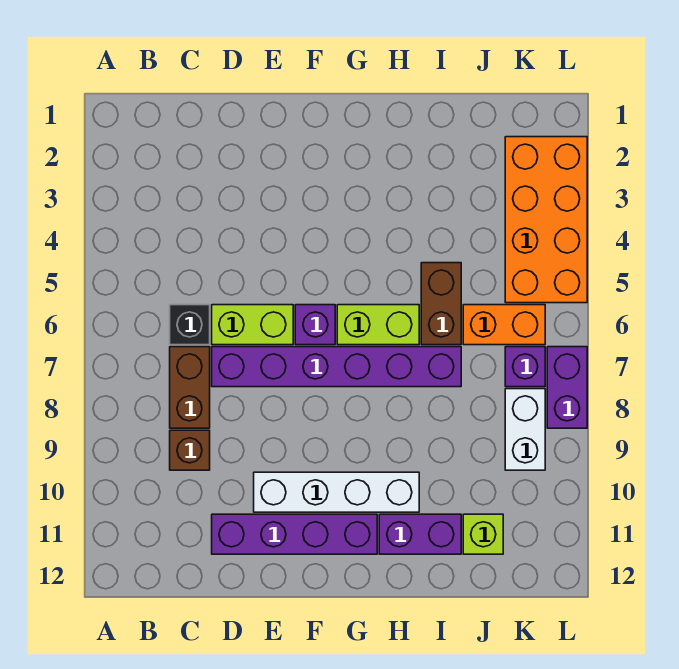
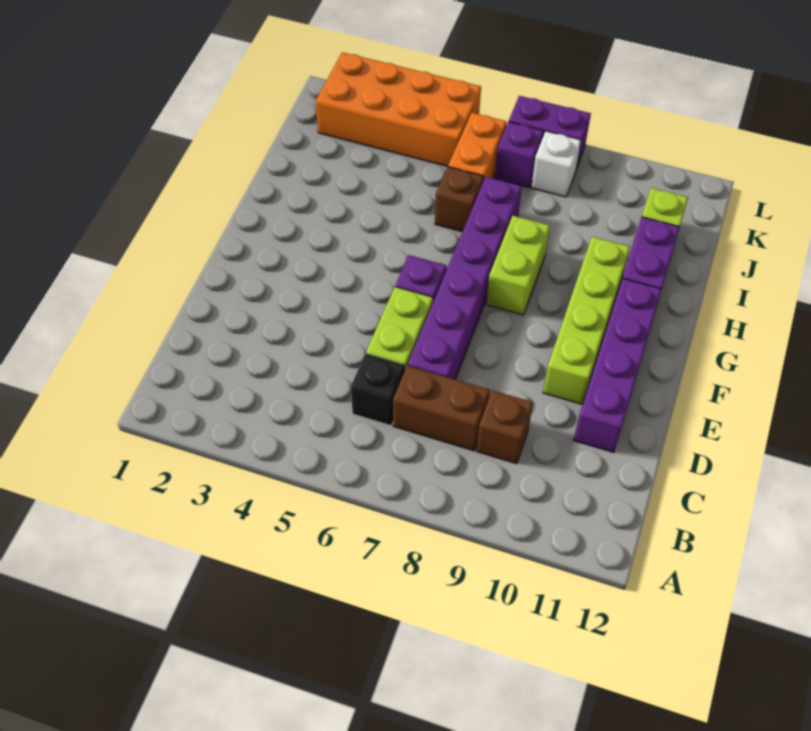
white brick E10:H10 level 1 -> lime brick E10:H10 level 1
lime brick G6:H6 level 1 -> lime brick G8:H8 level 1
brown brick I5:I6 level 1 -> brown brick I6 level 1
white brick K8:K9 level 1 -> white brick K8 level 1

